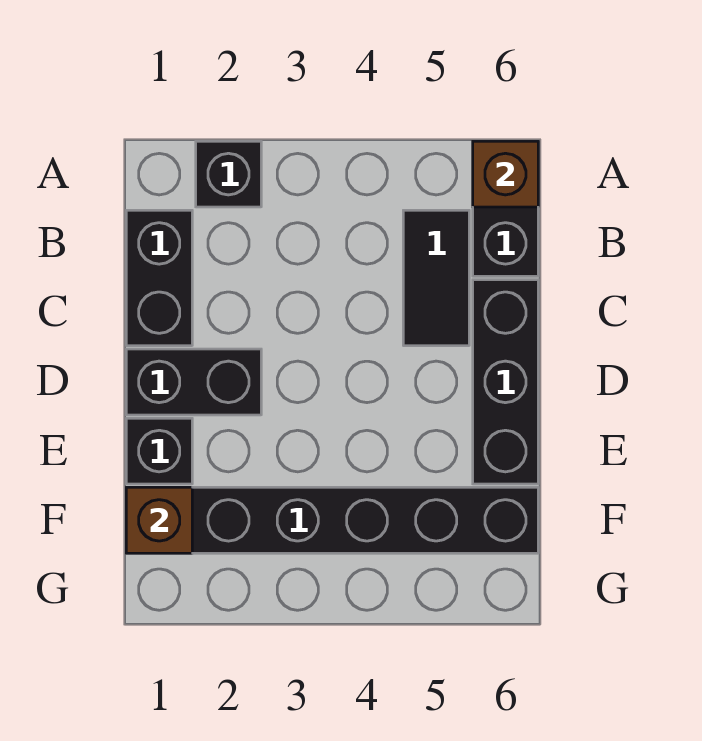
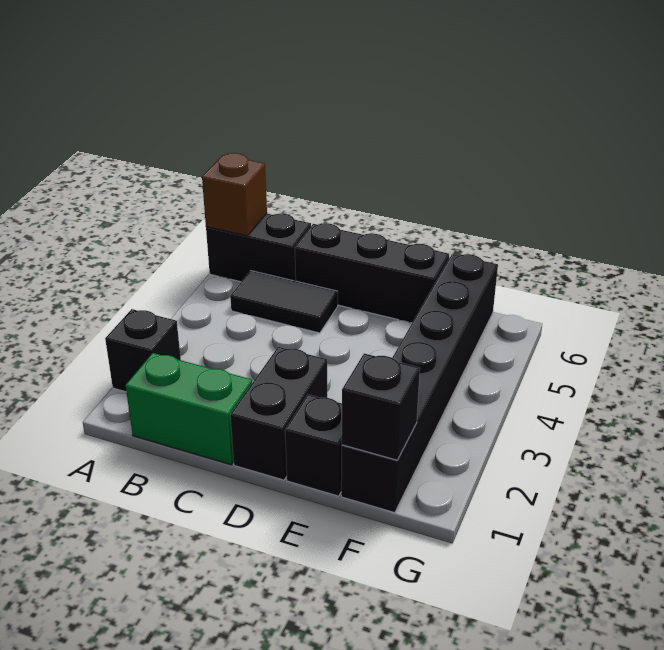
black brick B1:C1 level 1 -> green brick B1:C1 level 1
brown brick F1 level 2 -> black brick F1 level 2

